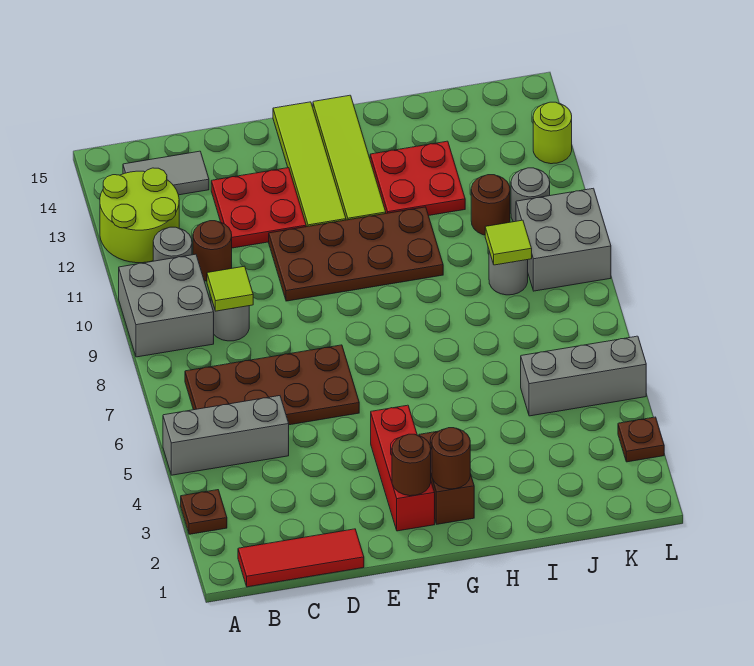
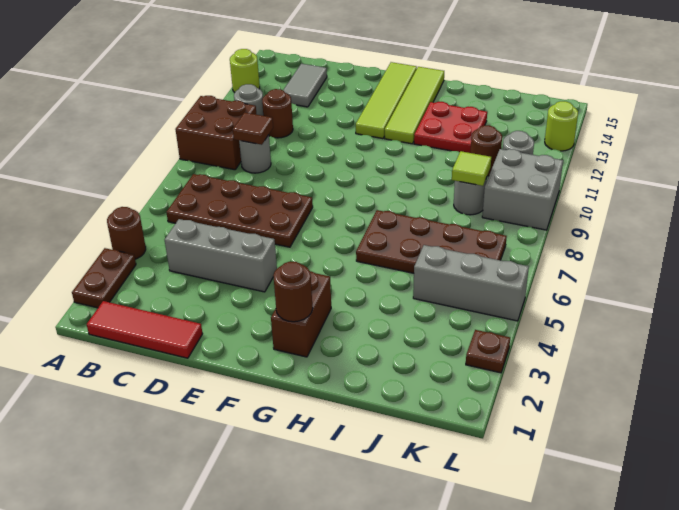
brown plate A3 level 1 -> brown plate A2:A3 level 1
grey brick A5:C5 level 1 -> grey brick C4:E4 level 1
grey brick A9:B10 level 1 -> brown brick A9:B10 level 1
lime round brick A12:B13 level 1 -> lime round brick A13 level 1
grey tile B14:C14 level 1 -> grey tile C13:C14 level 1
lime tile C9 level 2 -> brown tile C9 level 2
red plate D12:E13 level 1 -> none
brown plate E10:H11 level 1 -> brown plate H6:K7 level 1
red brick F2:F4 level 1 -> none
brown round brick F2 level 2 -> brown round brick A4 level 1

